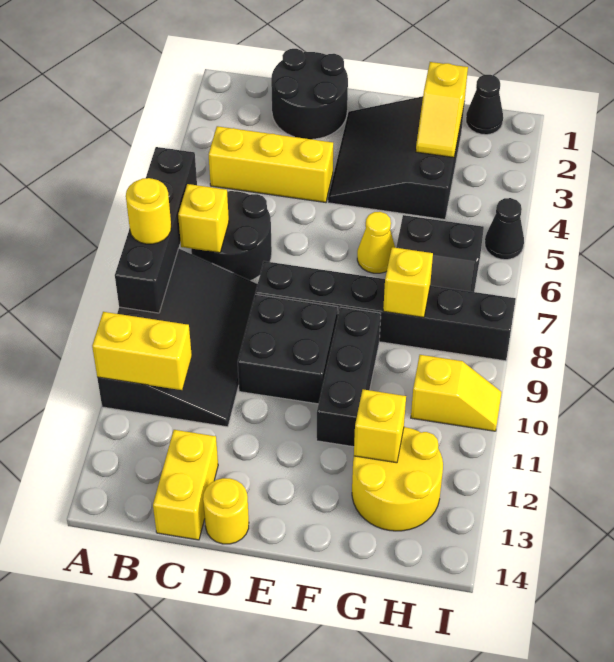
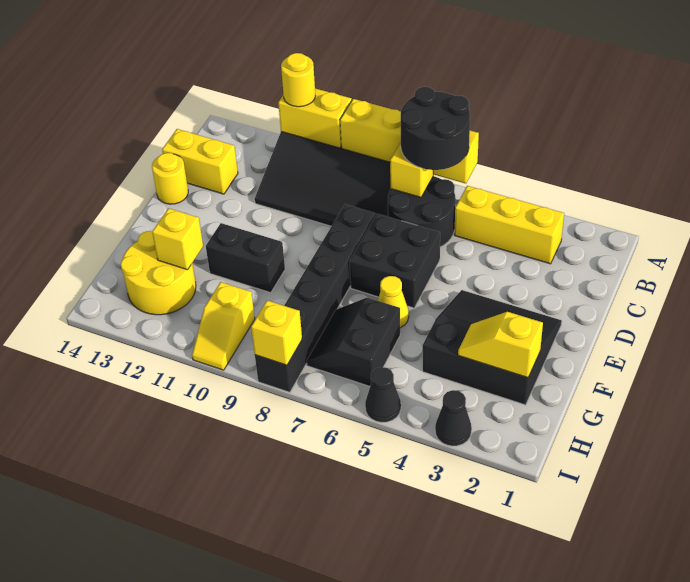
black brick A6:A9 level 2 -> yellow brick A6:A9 level 2
yellow round brick A8 level 3 -> yellow round brick A11 level 3
yellow brick A11:B11 level 2 -> yellow brick A10:A11 level 2
yellow brick B4:D4 level 1 -> yellow brick B3:B5 level 1
black round brick C1:D2 level 1 -> black round brick A6:B7 level 3
black brick D9:E10 level 1 -> black brick D6:E7 level 1
black brick F9:F11 level 1 -> black brick F10:F11 level 1
yellow brick G8 level 2 -> yellow brick I8 level 2
black cone H1 level 1 -> black cone I3 level 1

